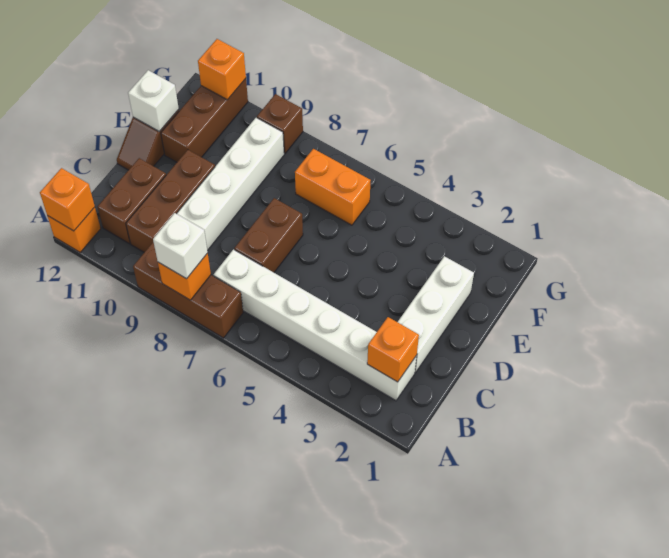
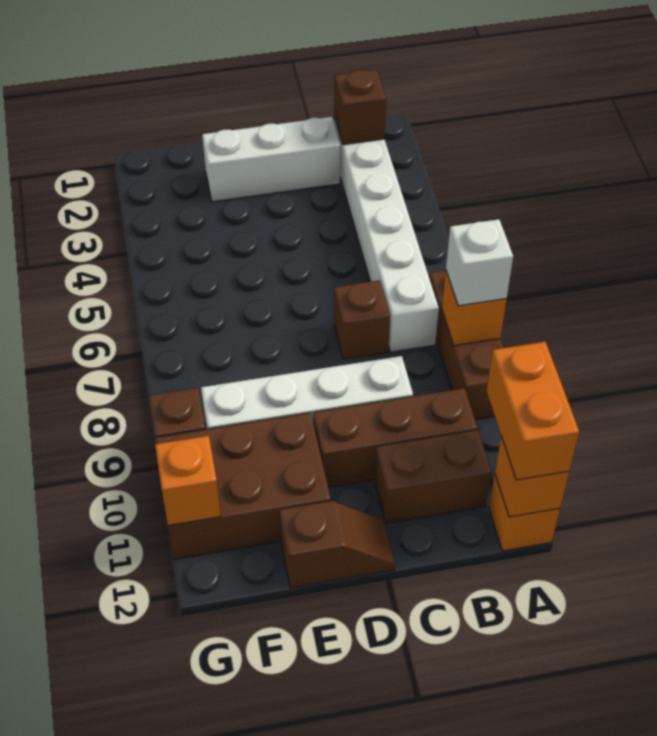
orange brick B2 level 2 -> brown brick B2 level 2
brown brick C7:D7 level 1 -> brown brick C7 level 1
brown brick E11:G11 level 1 -> brown brick E10:G11 level 1
white brick E12 level 2 -> none
orange brick F6:F7 level 1 -> orange brick A11:A12 level 3

